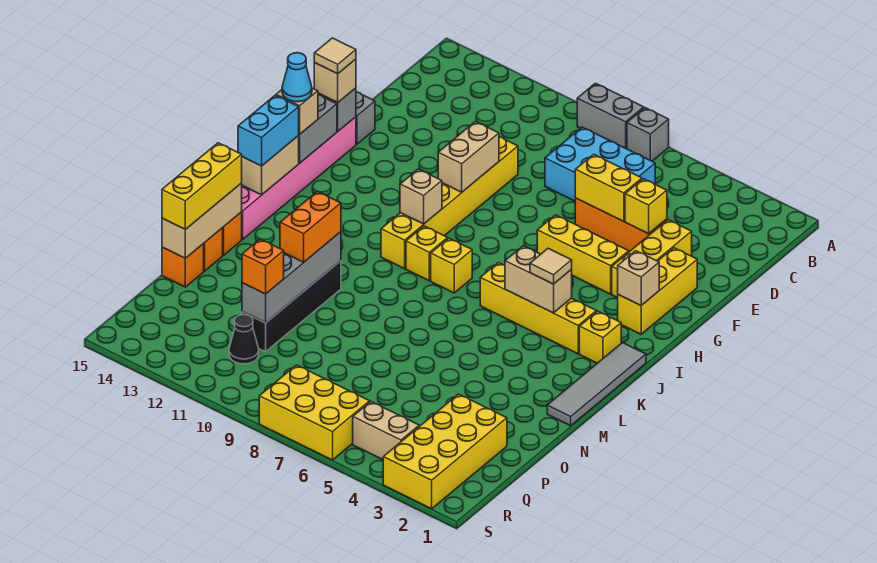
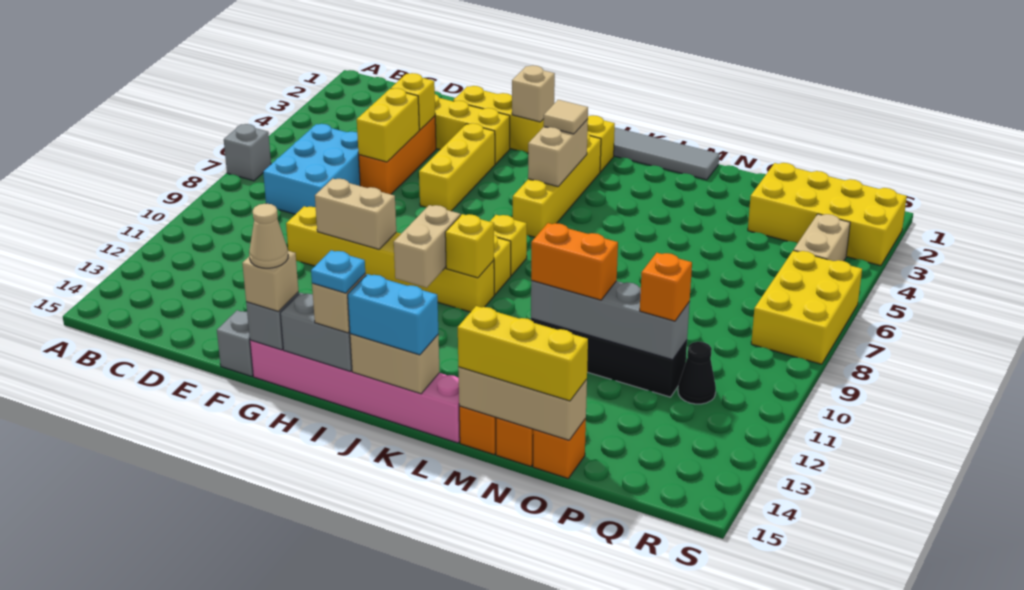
grey brick A8:A9 level 1 -> none
tan tile G15 level 4 -> tan cone G15 level 4
tan brick I10 level 2 -> tan brick I10:I11 level 2
cyan cone I15 level 4 -> cyan plate I15 level 4
none -> yellow brick J10 level 2

